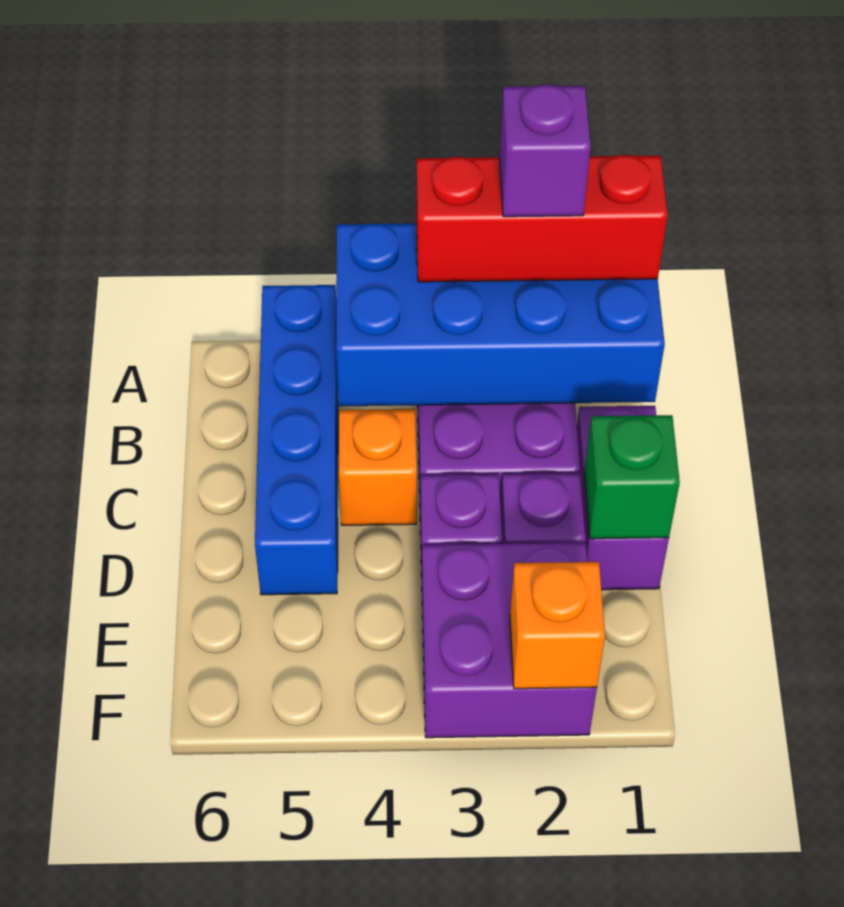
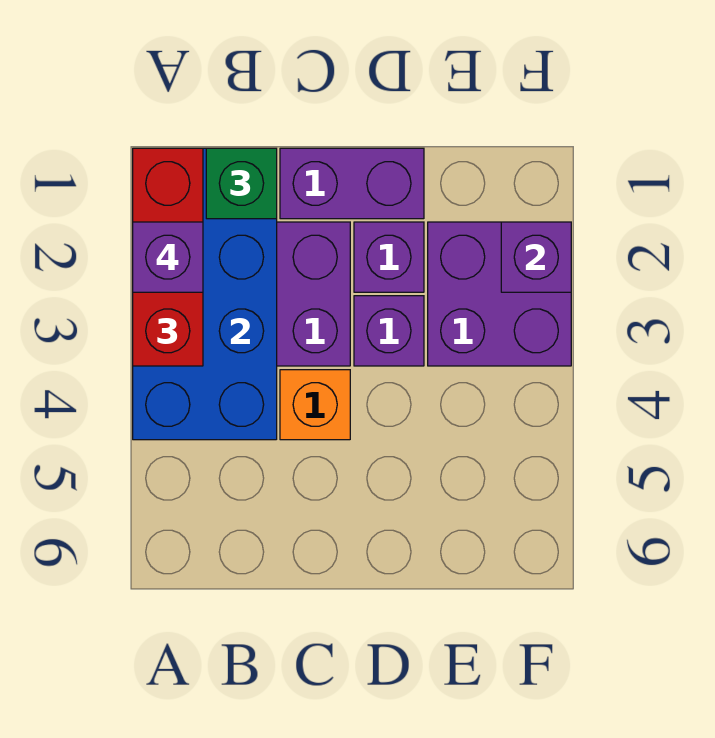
blue brick A5:D5 level 1 -> none
green brick D1 level 2 -> green brick B1 level 3
orange brick F2 level 2 -> purple brick F2 level 2

